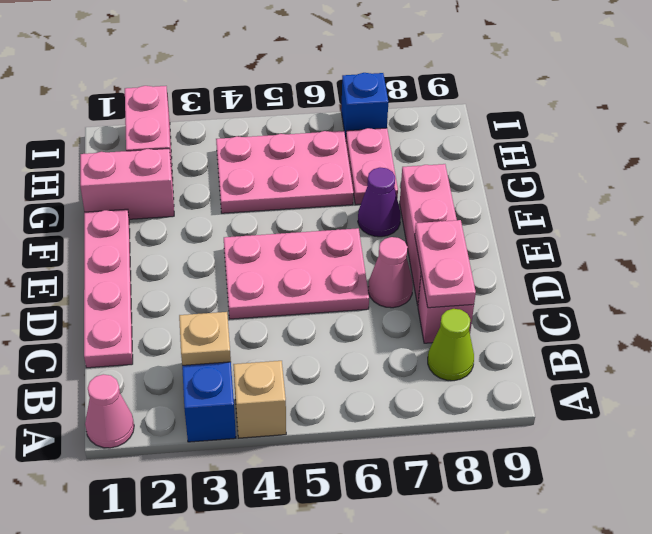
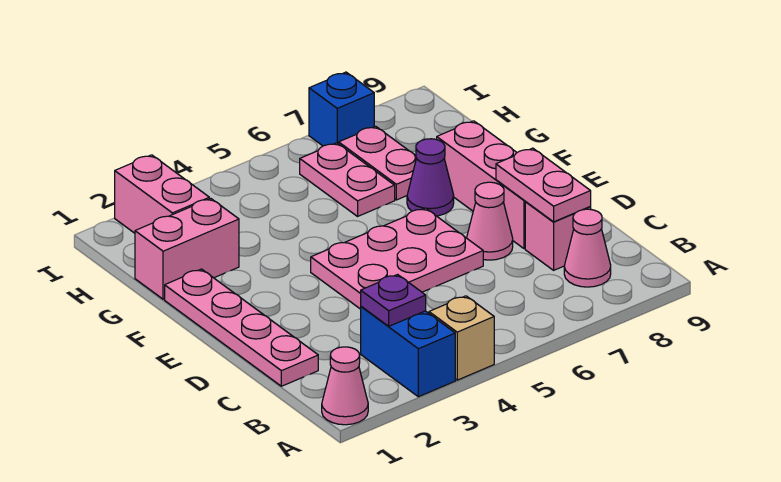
tan plate B3 level 2 -> purple plate B3 level 2
lime cone B8 level 1 -> pink cone B8 level 1
pink plate G4:H6 level 1 -> pink plate G6:H6 level 1

